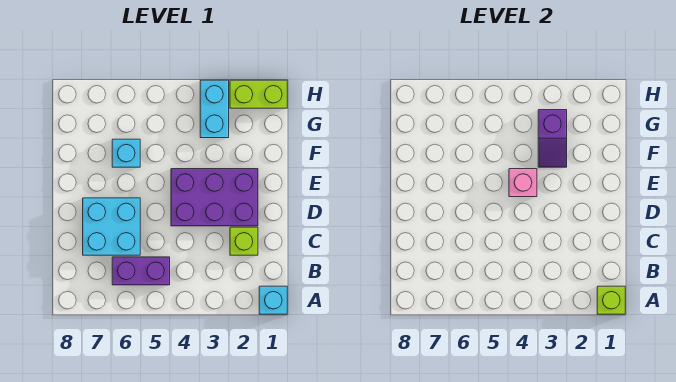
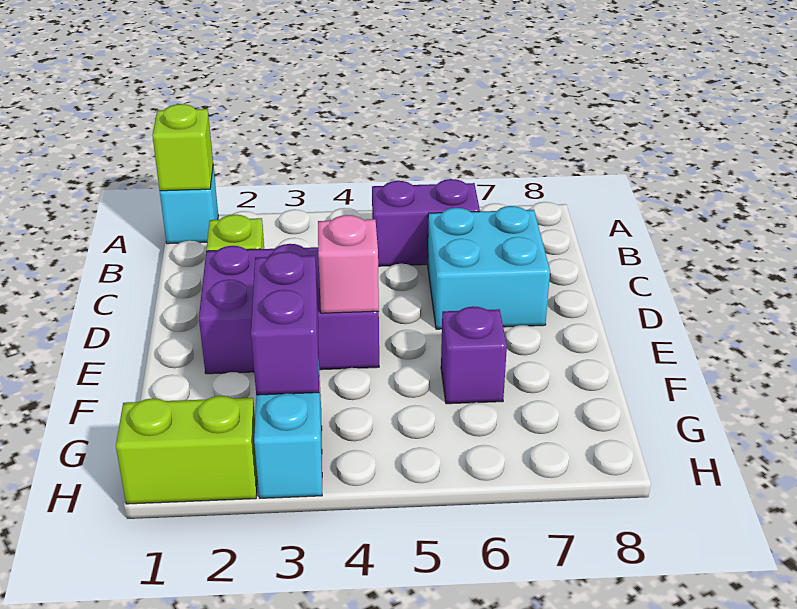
purple slope F3:G3 level 2 top G -> purple brick F3:G3 level 2
cyan brick F6 level 1 -> purple brick F6 level 1

